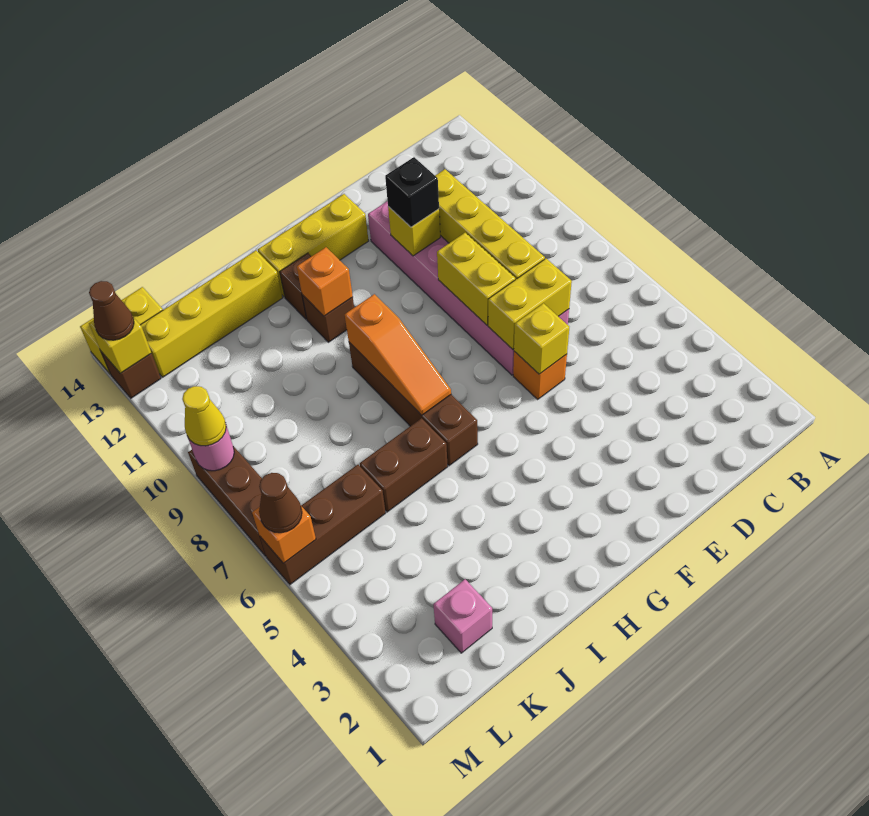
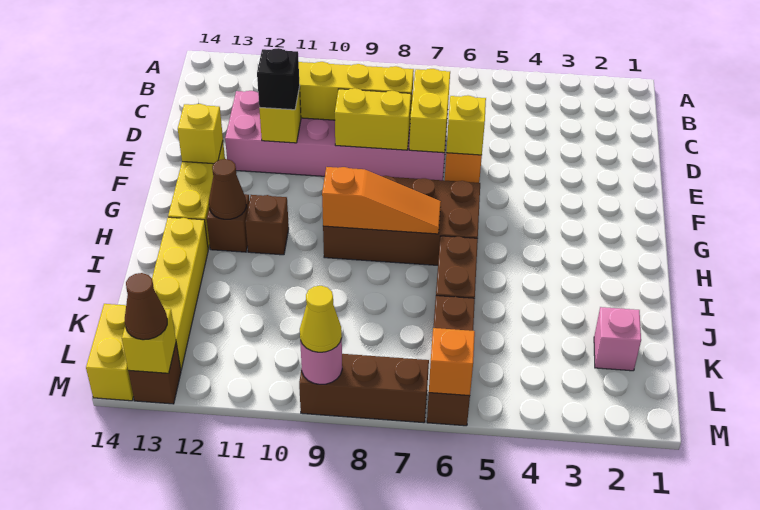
none -> yellow brick F13 level 2
brown brick H6:H9 level 1 -> brown brick G6:H9 level 1
orange brick H11 level 2 -> none
brown cone M6 level 3 -> brown cone H12 level 2

